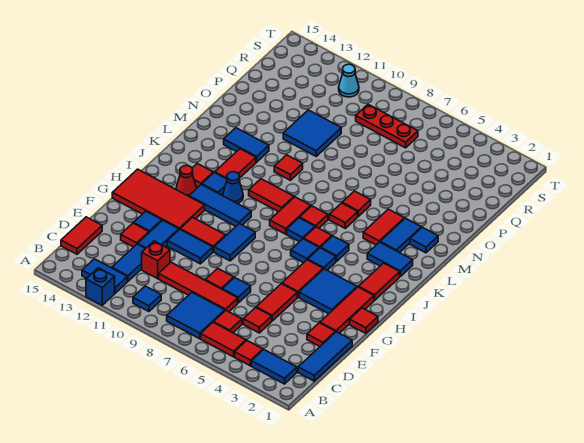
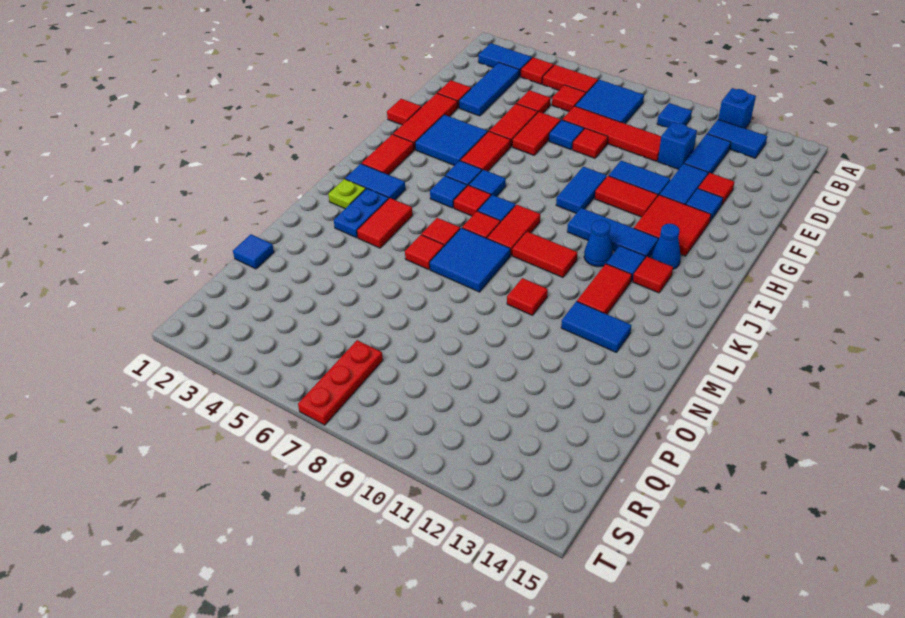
blue tile C1:E1 level 1 -> blue tile C3:E3 level 1
red tile C15:D15 level 1 -> red tile E6:F6 level 1
red brick D11 level 1 -> blue brick D11 level 1
red tile G12:H15 level 1 -> red tile G12:H13 level 1
red cone I13 level 1 -> blue cone I13 level 1
none -> lime plate L2 level 1
blue tile L3:M3 level 1 -> blue plate L3:M3 level 1
blue tile M2 level 1 -> blue tile P1 level 1
blue tile O10:P11 level 1 -> blue tile L7:M8 level 1
red plate R7:R9 level 1 -> red plate R7:T7 level 1
cyan cone S11 level 1 -> none

